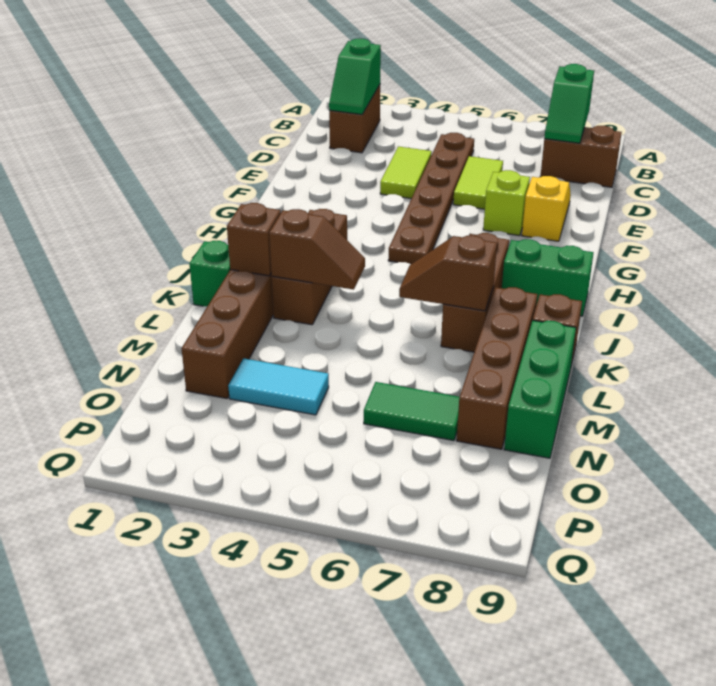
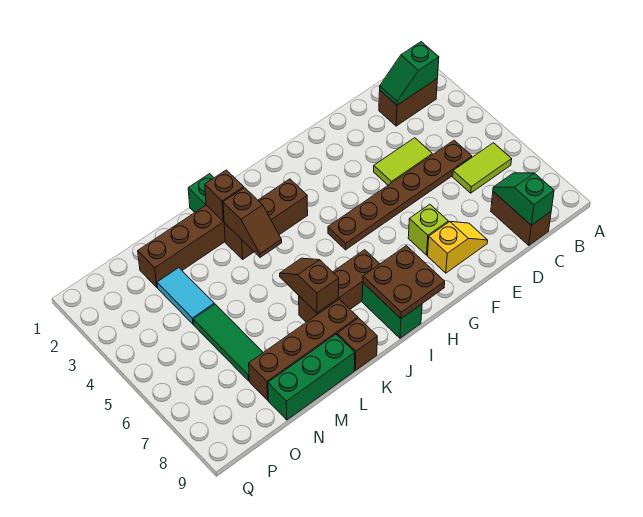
green slope B8:C8 level 2 top B -> green slope C8:C9 level 2 top 9
lime tile D6:E6 level 1 -> lime tile B6:C6 level 1
none -> brown plate H8:I9 level 2
green tile N6:N7 level 1 -> green tile N5:N7 level 1

